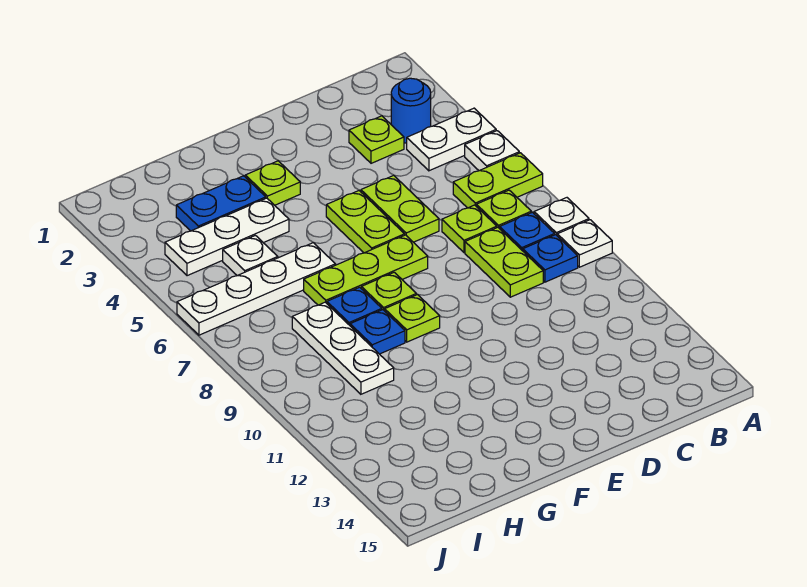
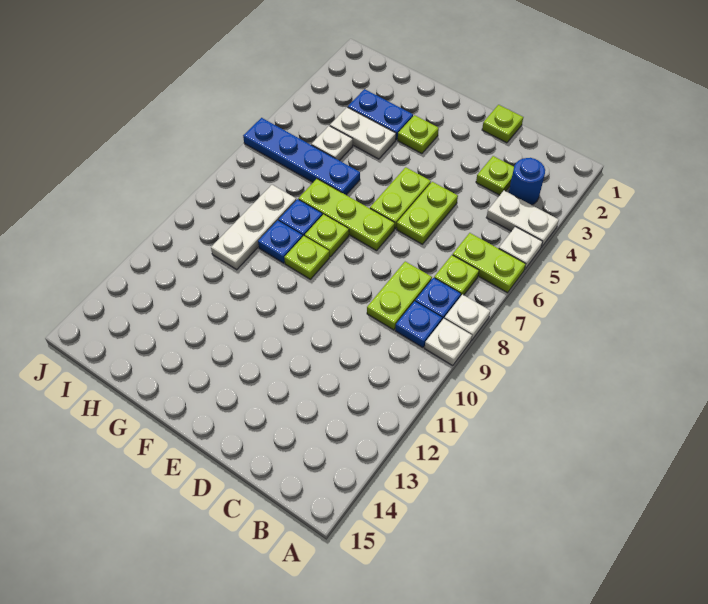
lime plate C7 level 1 -> lime plate D1 level 1
white plate G4:I4 level 1 -> white plate G4:H4 level 1
white plate G6:J6 level 1 -> blue plate G6:J6 level 1

